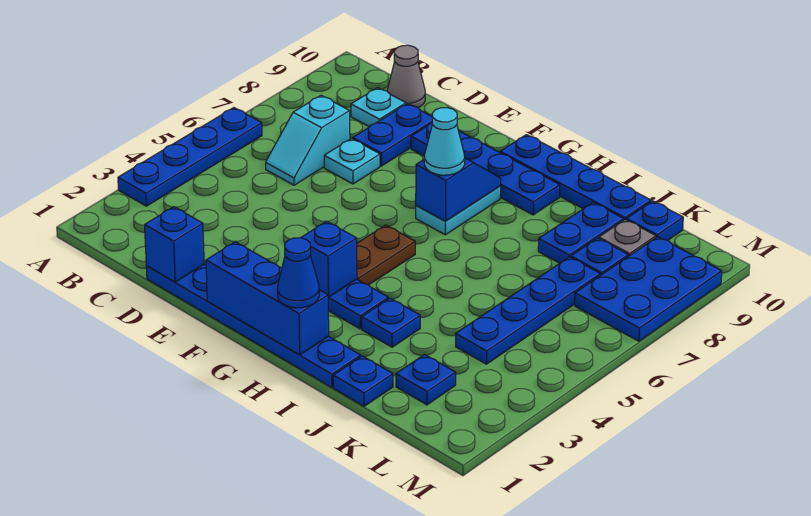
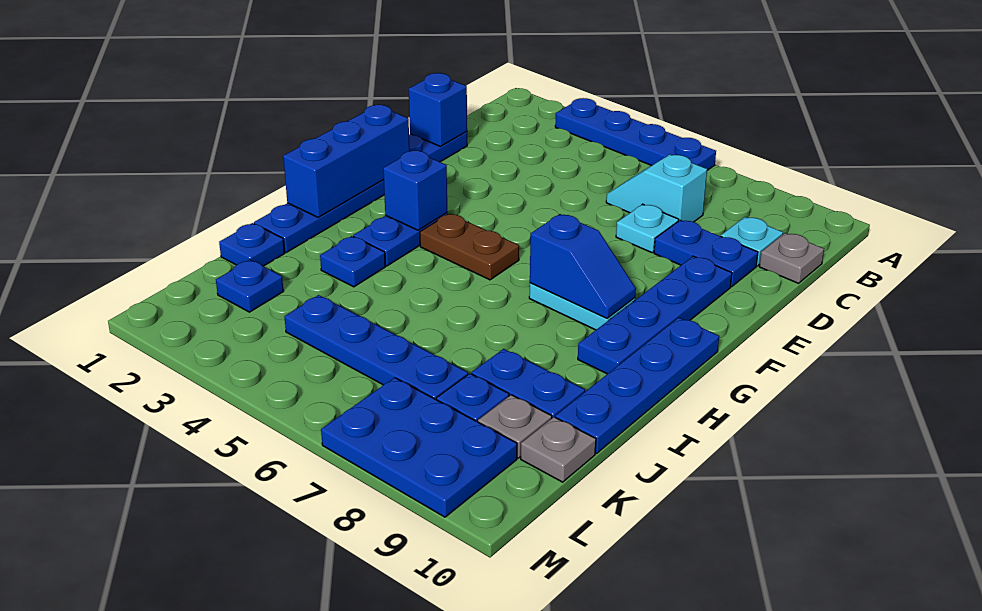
grey cone C10 level 1 -> grey plate C10 level 1
cyan cone G7 level 3 -> none
blue cone H1 level 3 -> none
blue plate K10 level 1 -> grey plate K10 level 1

